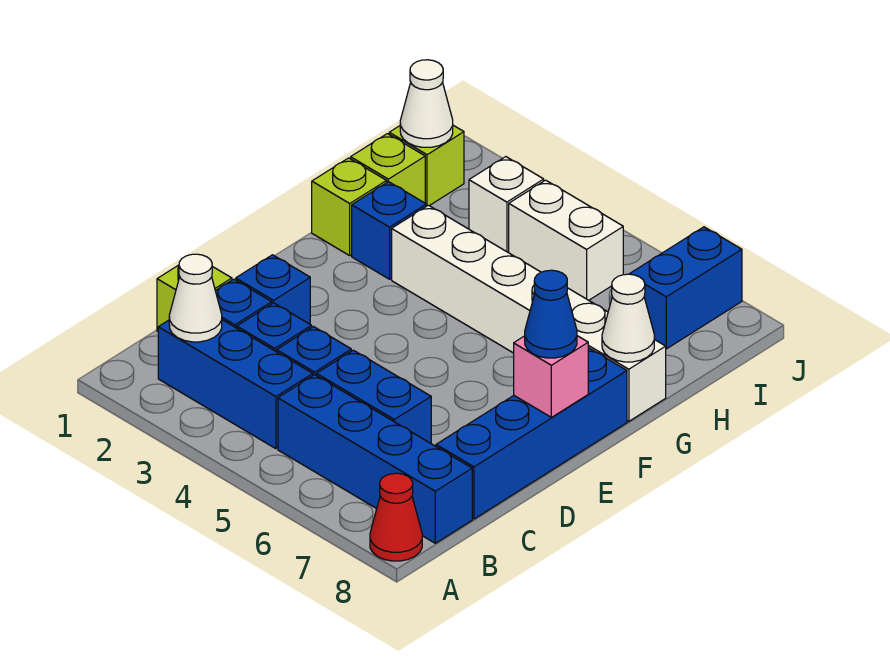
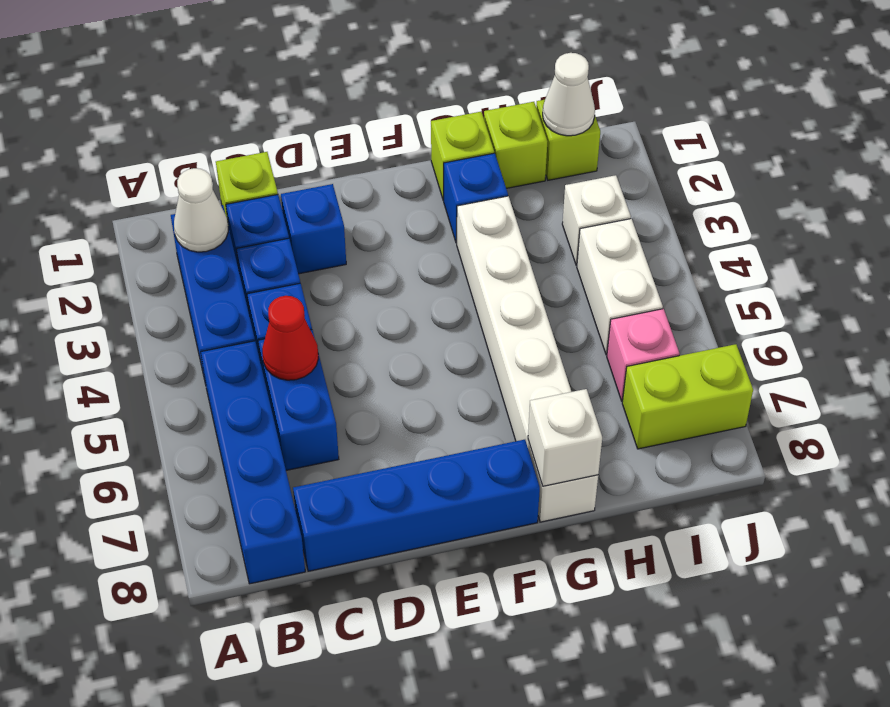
red cone A8 level 1 -> red cone C5 level 2
pink brick E8 level 2 -> pink brick I6 level 1
blue cone E8 level 3 -> none
white cone G8 level 2 -> white brick G8 level 2
blue brick I7:J7 level 1 -> lime brick I7:J7 level 1

